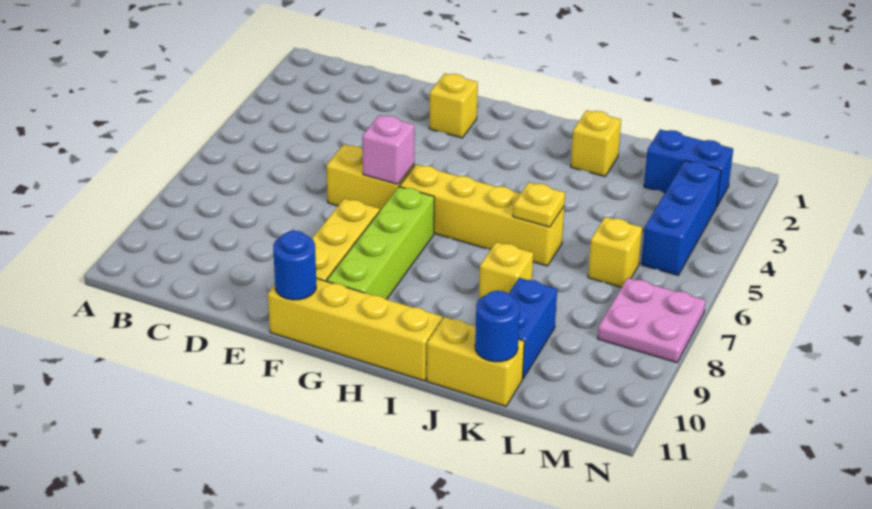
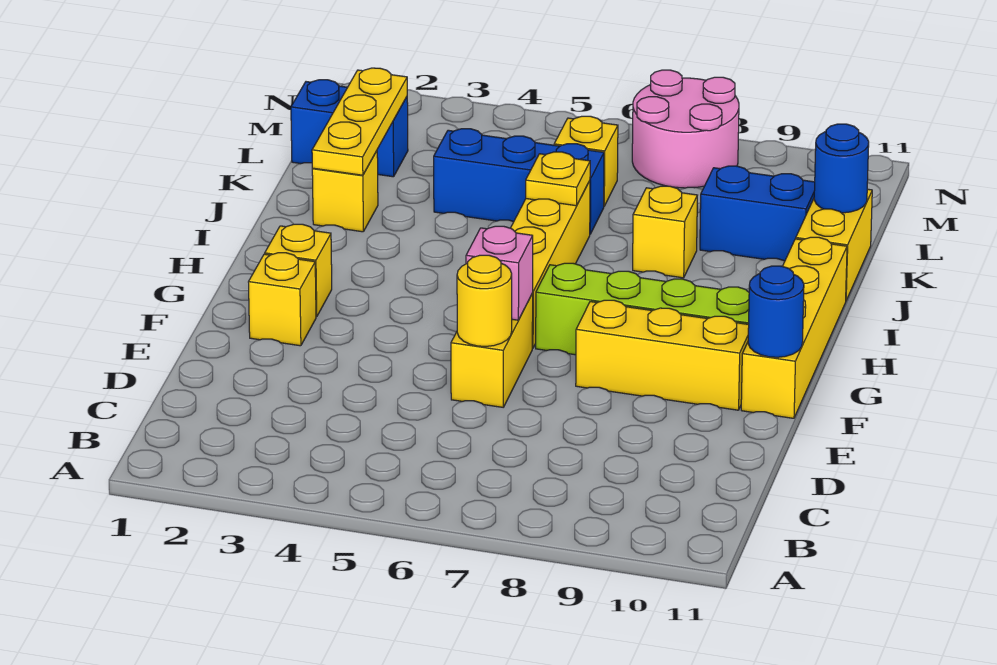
none -> yellow round brick E6 level 2
none -> yellow brick G2 level 1
none -> yellow plate J2:L2 level 2
blue brick L2:M2 level 1 -> blue brick L1:L2 level 1
blue brick M3:M5 level 1 -> blue brick K4:K6 level 1
pink plate M7:N8 level 1 -> pink round brick M7:N8 level 1

